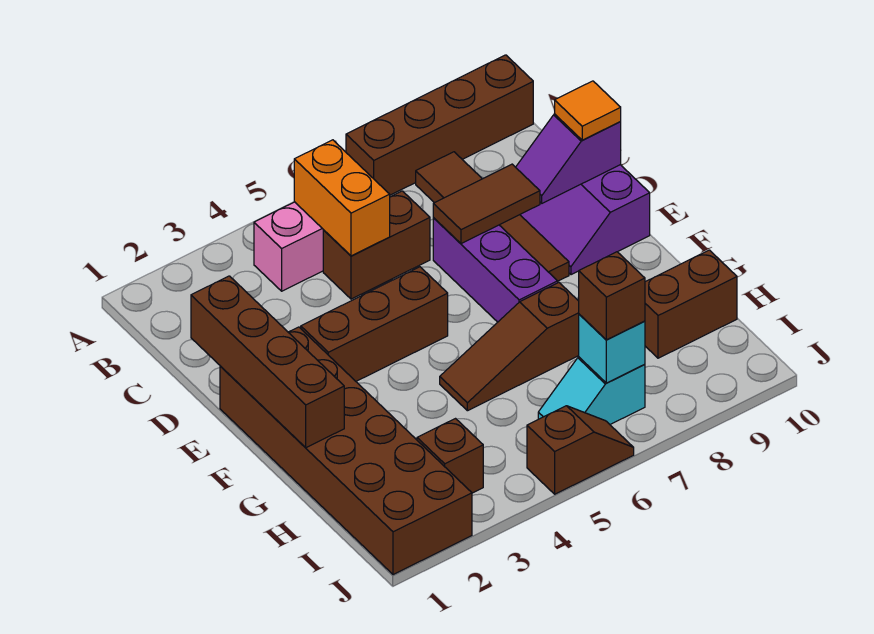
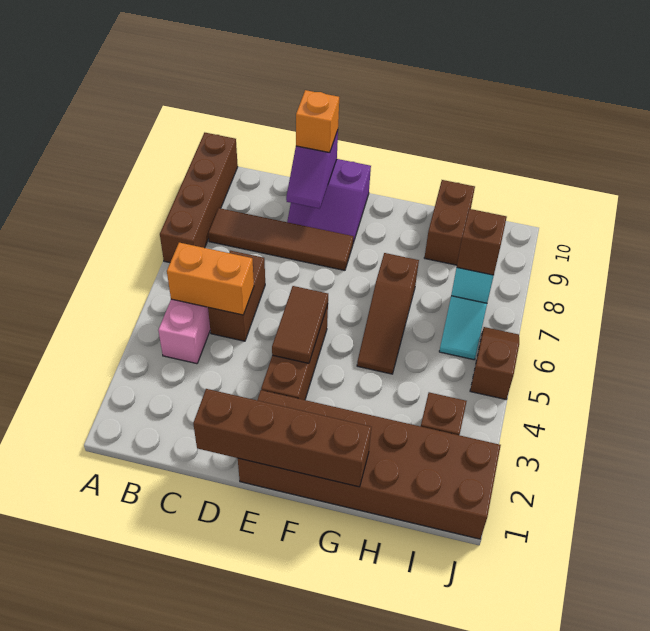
purple brick D7:F7 level 1 -> none
brown tile D7:D8 level 2 -> brown tile E4:E5 level 2
orange tile D10 level 3 -> orange brick D10 level 3

